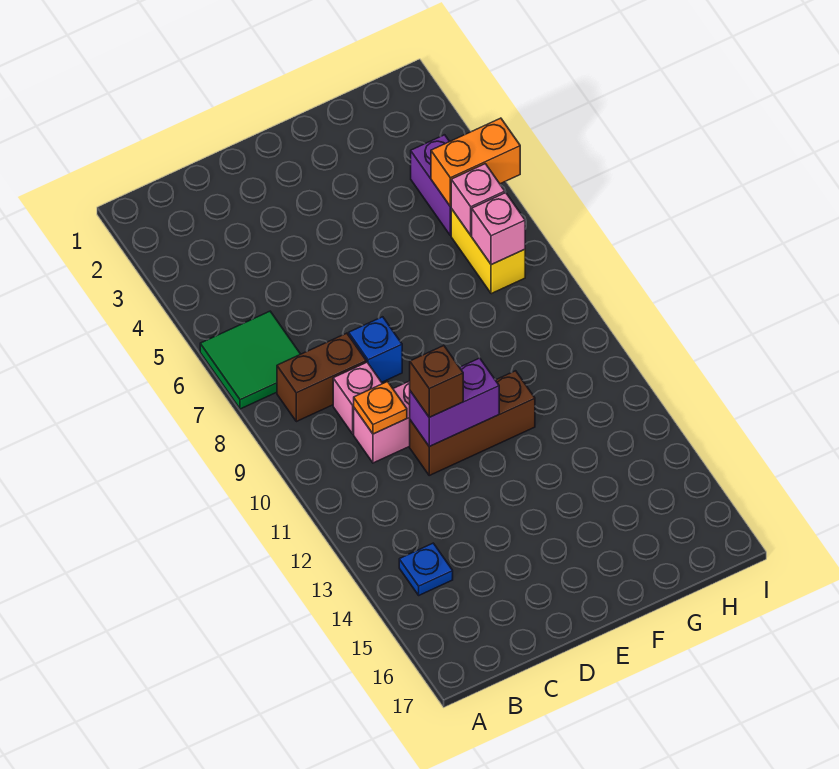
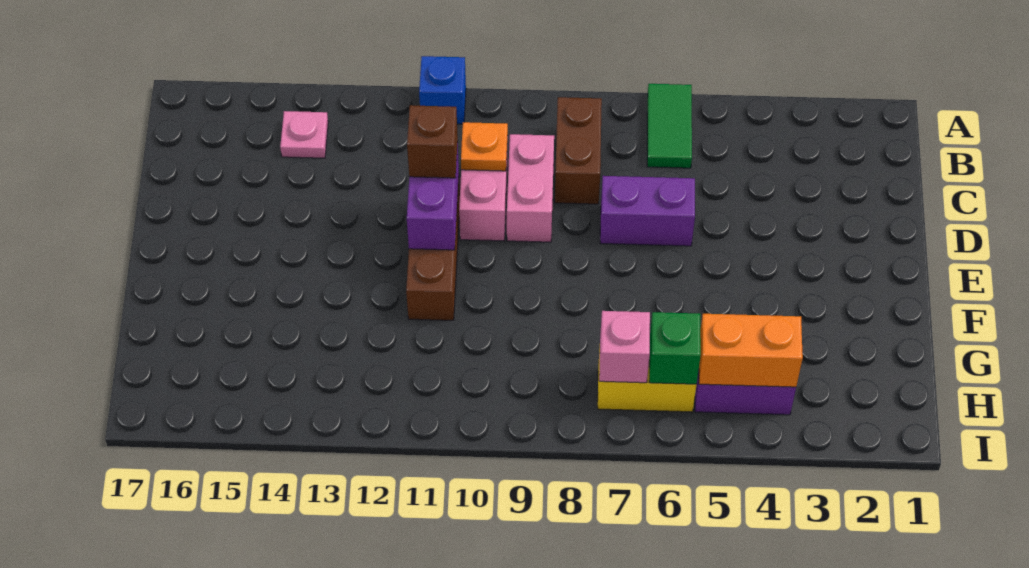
green tile A6:B7 level 1 -> green tile A6:B6 level 1
blue plate B14 level 1 -> pink plate B14 level 1
pink brick C9 level 1 -> pink brick C9:D9 level 1
none -> purple brick D6:D7 level 1
blue brick D8 level 1 -> blue brick A11 level 1
orange brick H5:I5 level 2 -> orange brick H4:H5 level 2
pink brick H6 level 2 -> green brick H6 level 2

